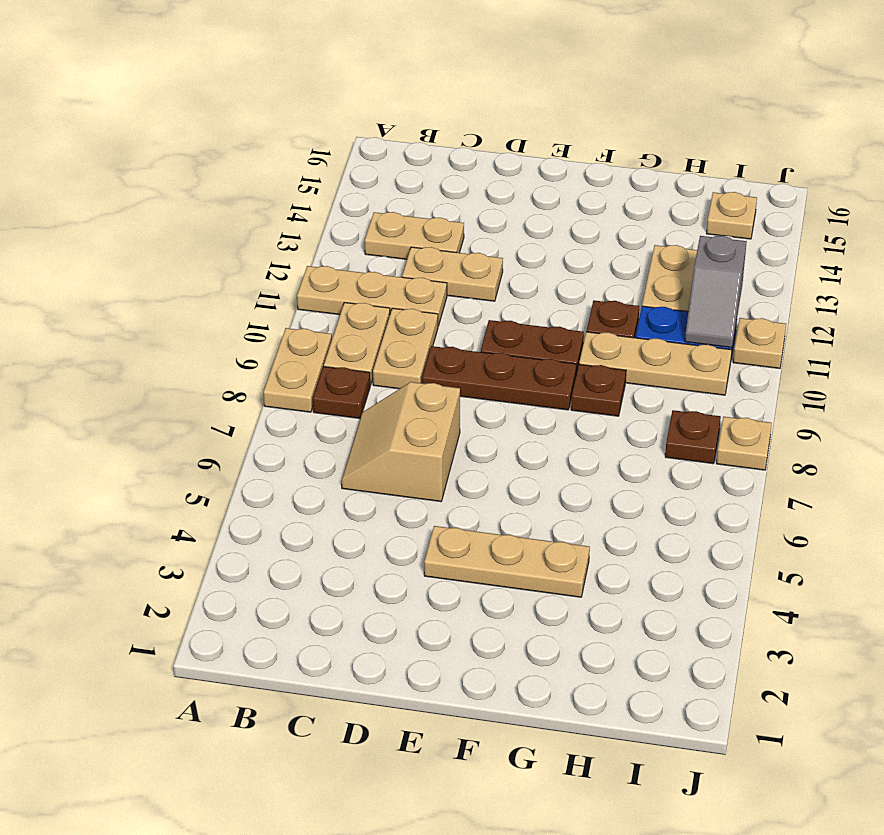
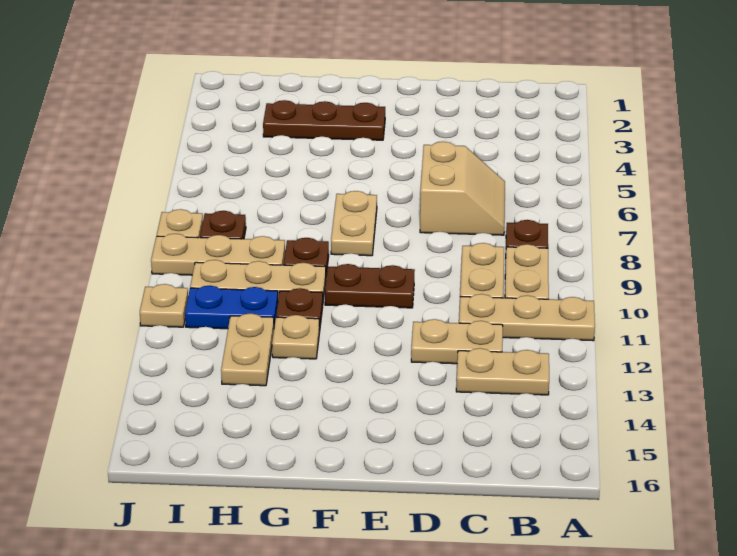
tan plate A8:A9 level 1 -> tan plate F7:F8 level 1
brown plate D9:F9 level 1 -> brown plate F3:H3 level 1
tan plate E4:G4 level 1 -> tan plate H9:J9 level 1
grey slope I11:I12 level 2 top 12 -> none
tan plate I15 level 1 -> tan plate G12 level 1

